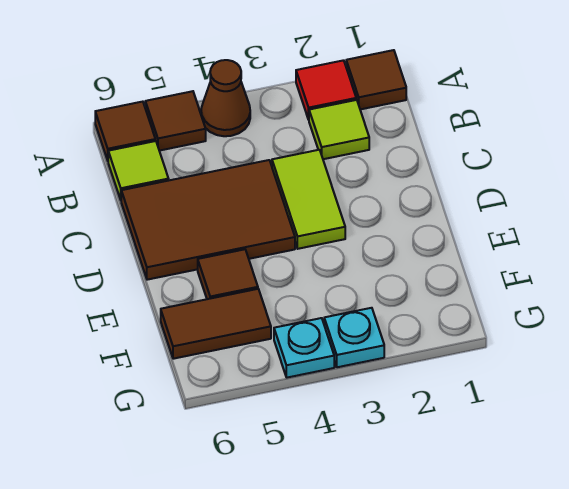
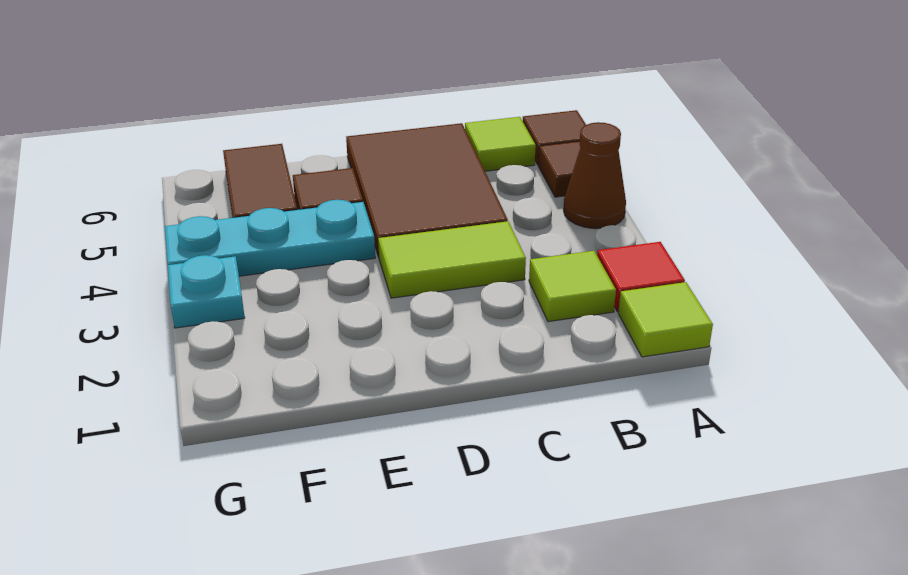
brown tile A1 level 1 -> lime tile A1 level 1
cyan plate G4 level 1 -> cyan plate E4:G4 level 1

